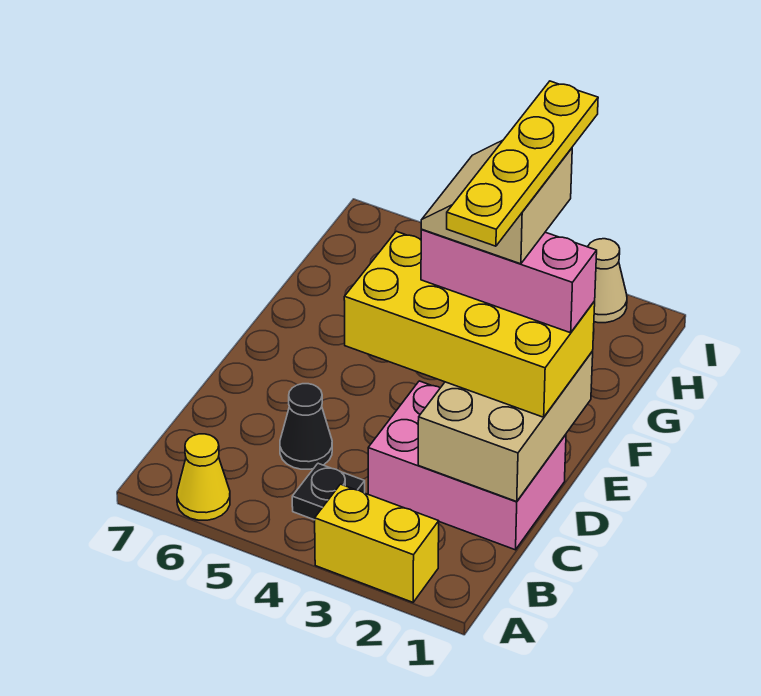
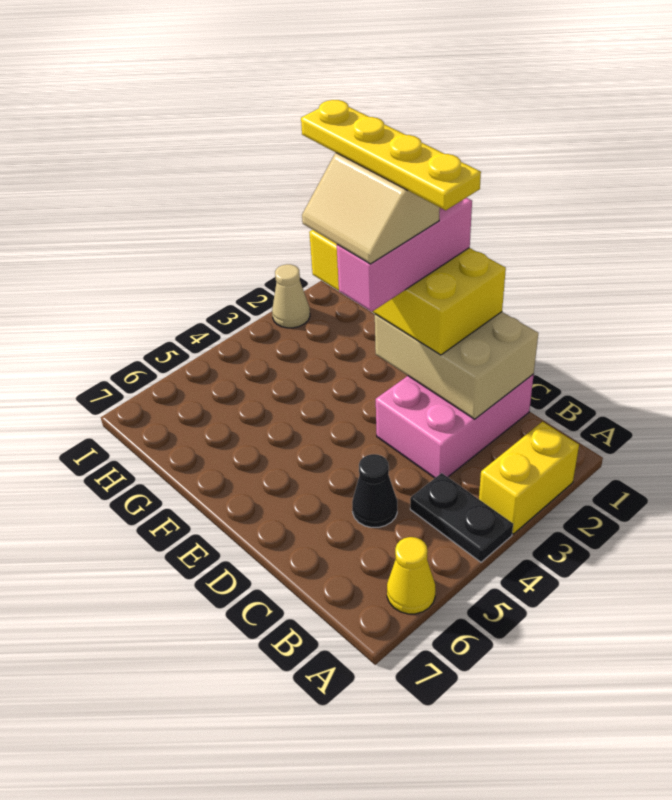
black plate B4 level 1 -> black plate A4:B4 level 1
yellow brick D1:E4 level 3 -> yellow brick D1:G2 level 3

